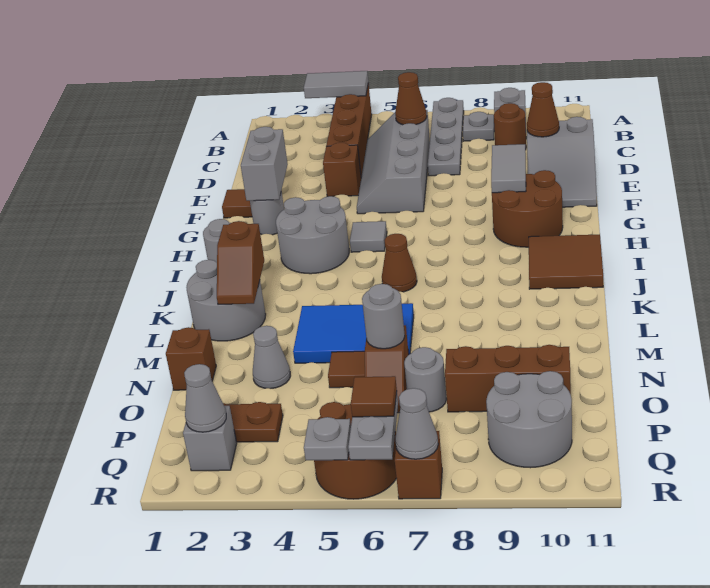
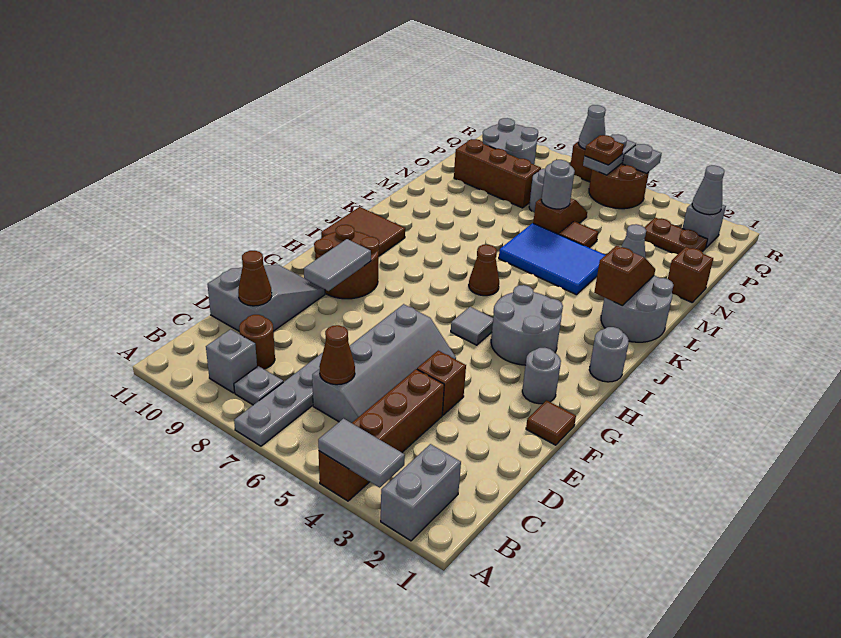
grey brick F2:G2 level 2 -> grey brick A2:B2 level 1
brown tile Q6 level 3 -> brown plate Q6 level 3

